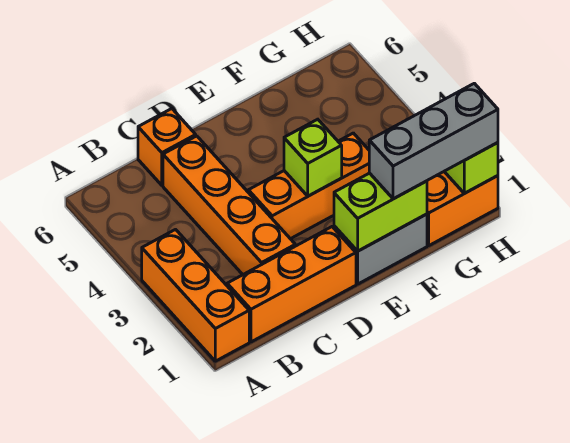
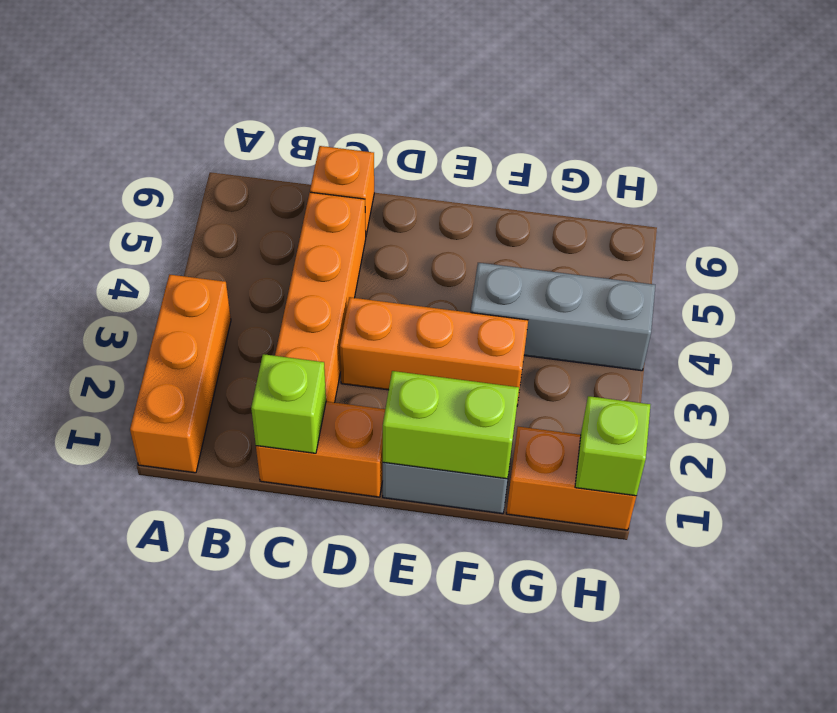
orange brick B1:D1 level 1 -> orange brick C1:D1 level 1
lime brick E3 level 2 -> lime brick C1 level 2
grey brick F1:H1 level 3 -> grey brick F4:H4 level 1

